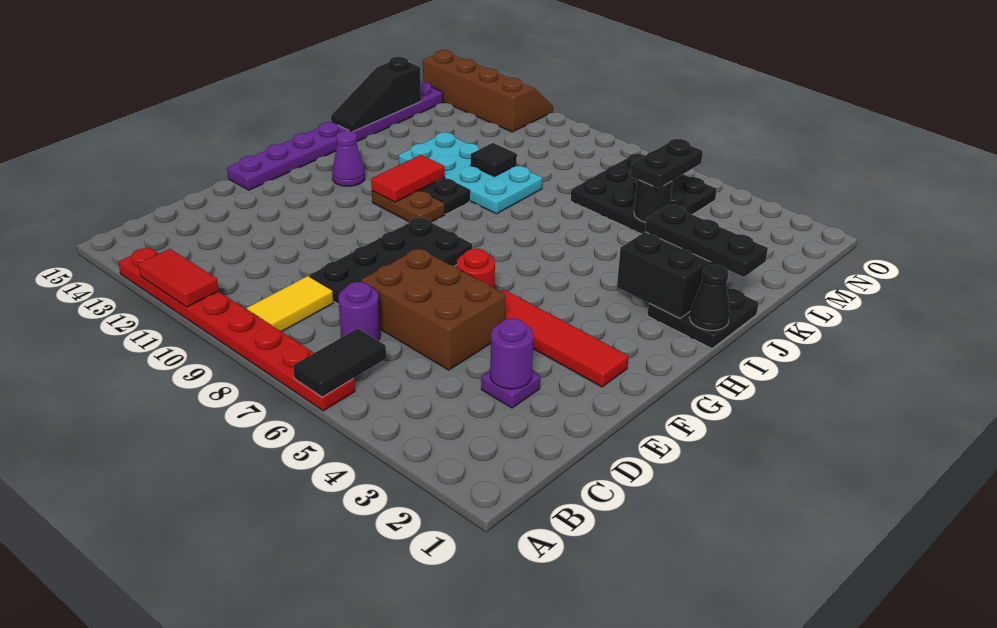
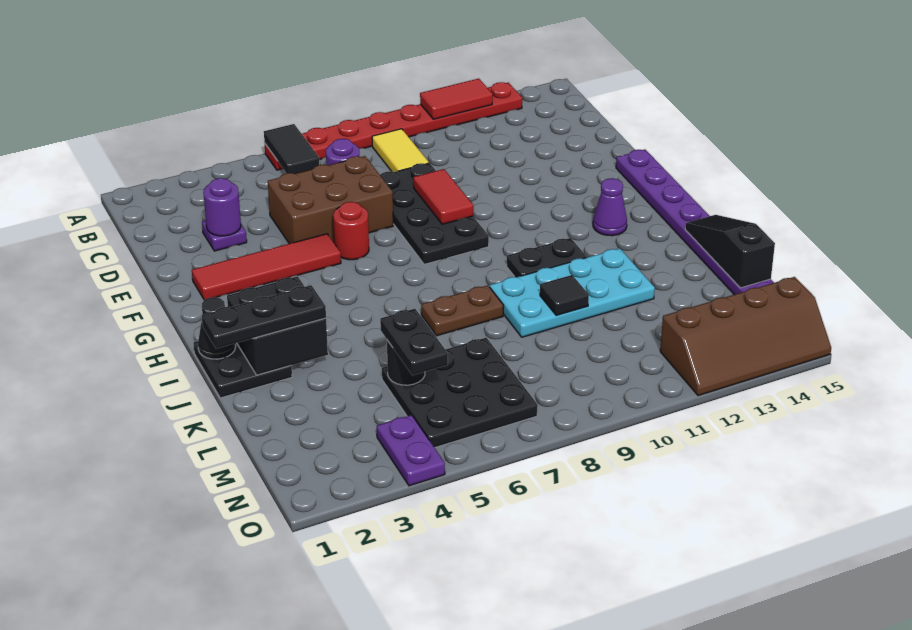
brown plate H10:H11 level 1 -> brown plate J7:J8 level 1
red tile H11:I11 level 2 -> red tile E9:F9 level 2
none -> purple plate N4:O4 level 1

